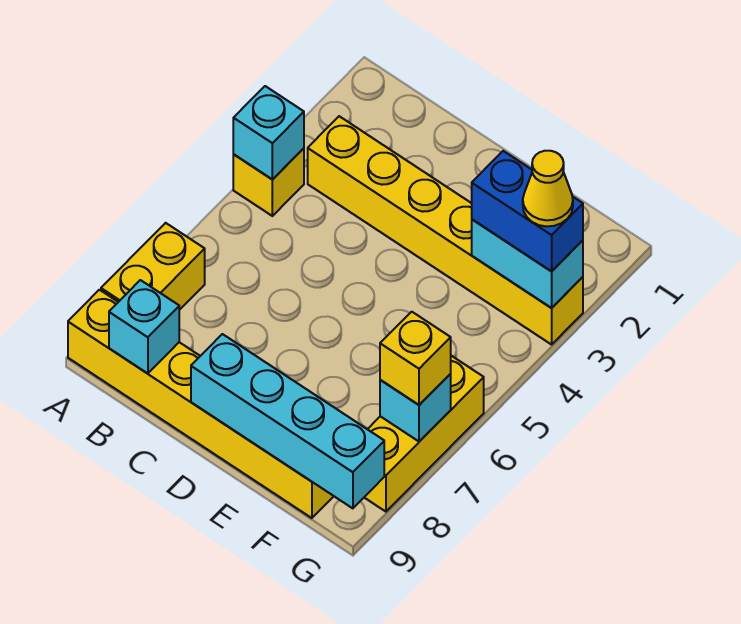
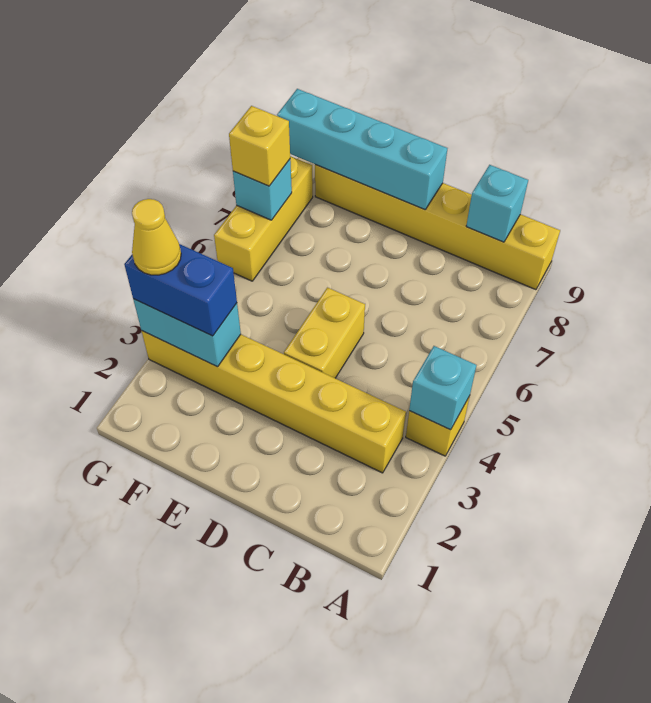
yellow brick A7:A8 level 1 -> yellow brick D4:D5 level 1

